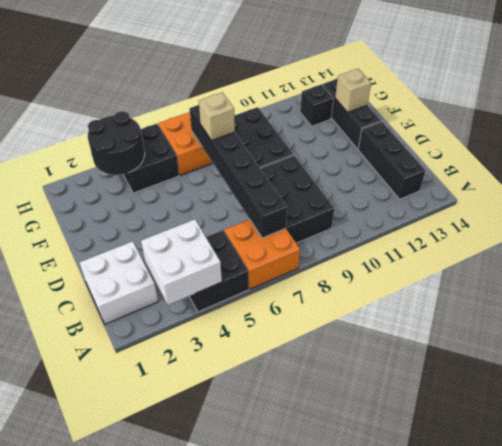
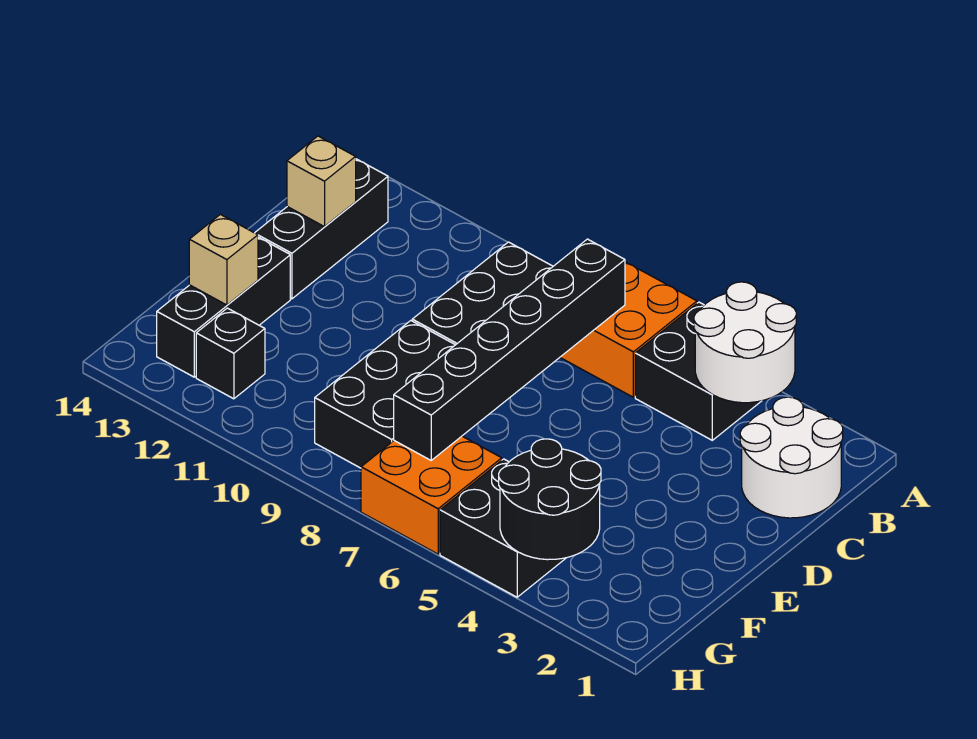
white brick A3:B4 level 2 -> white round brick A3:B4 level 2
white brick B1:C2 level 1 -> white round brick B1:C2 level 1
tan brick F7 level 3 -> tan brick C13 level 2

